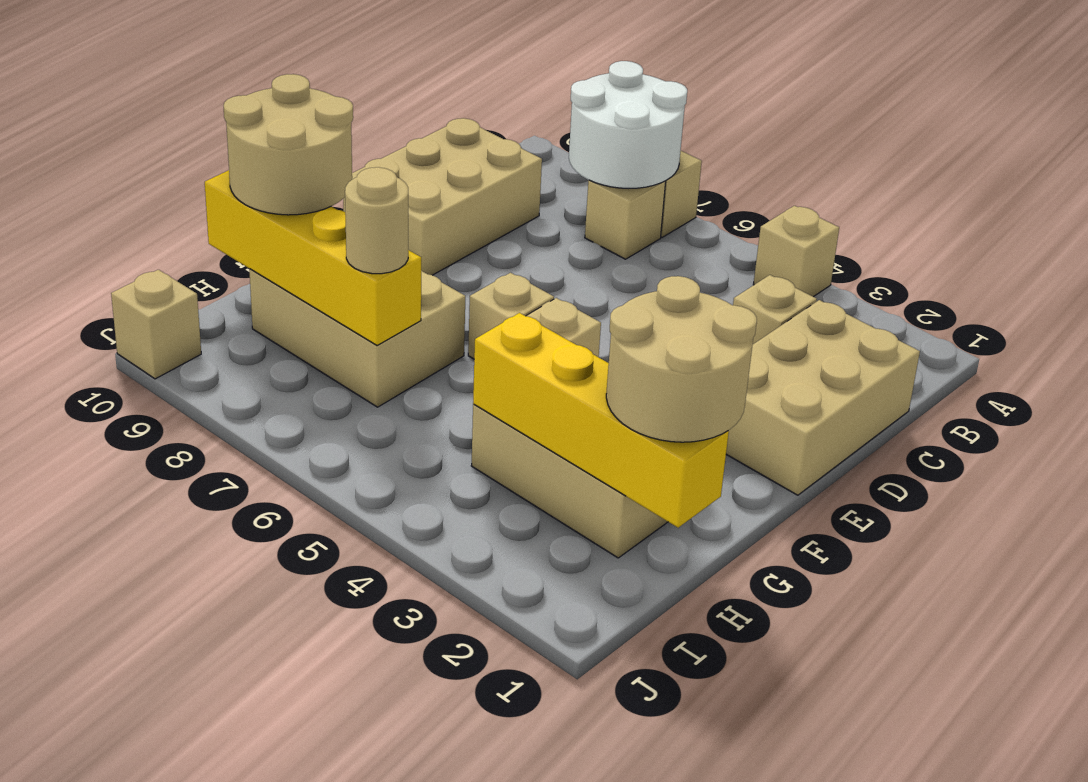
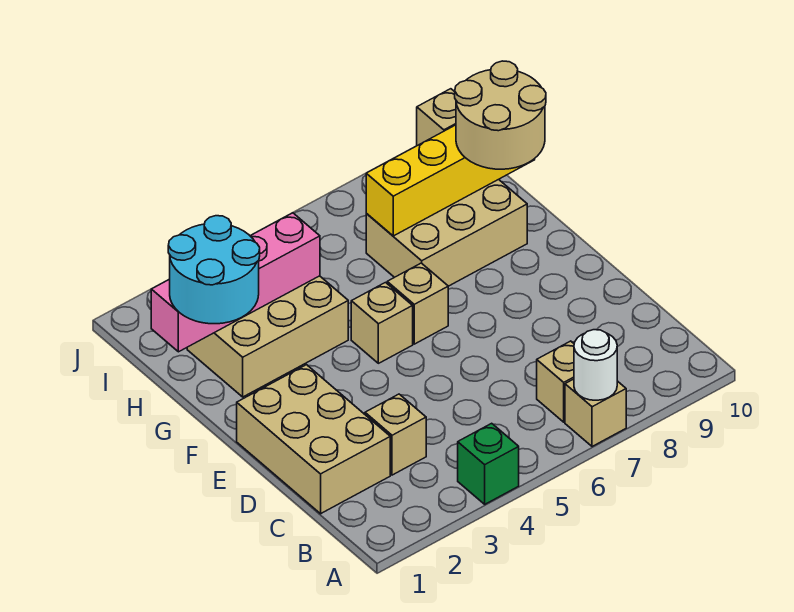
tan brick A4 level 1 -> green brick A4 level 1
white round brick A7:B8 level 2 -> white round brick A7 level 2
tan brick C9:E10 level 1 -> none
tan round brick G1:H2 level 3 -> cyan round brick G1:H2 level 3
yellow brick H1:H4 level 2 -> pink brick H1:H4 level 2
tan round brick H7 level 3 -> none

